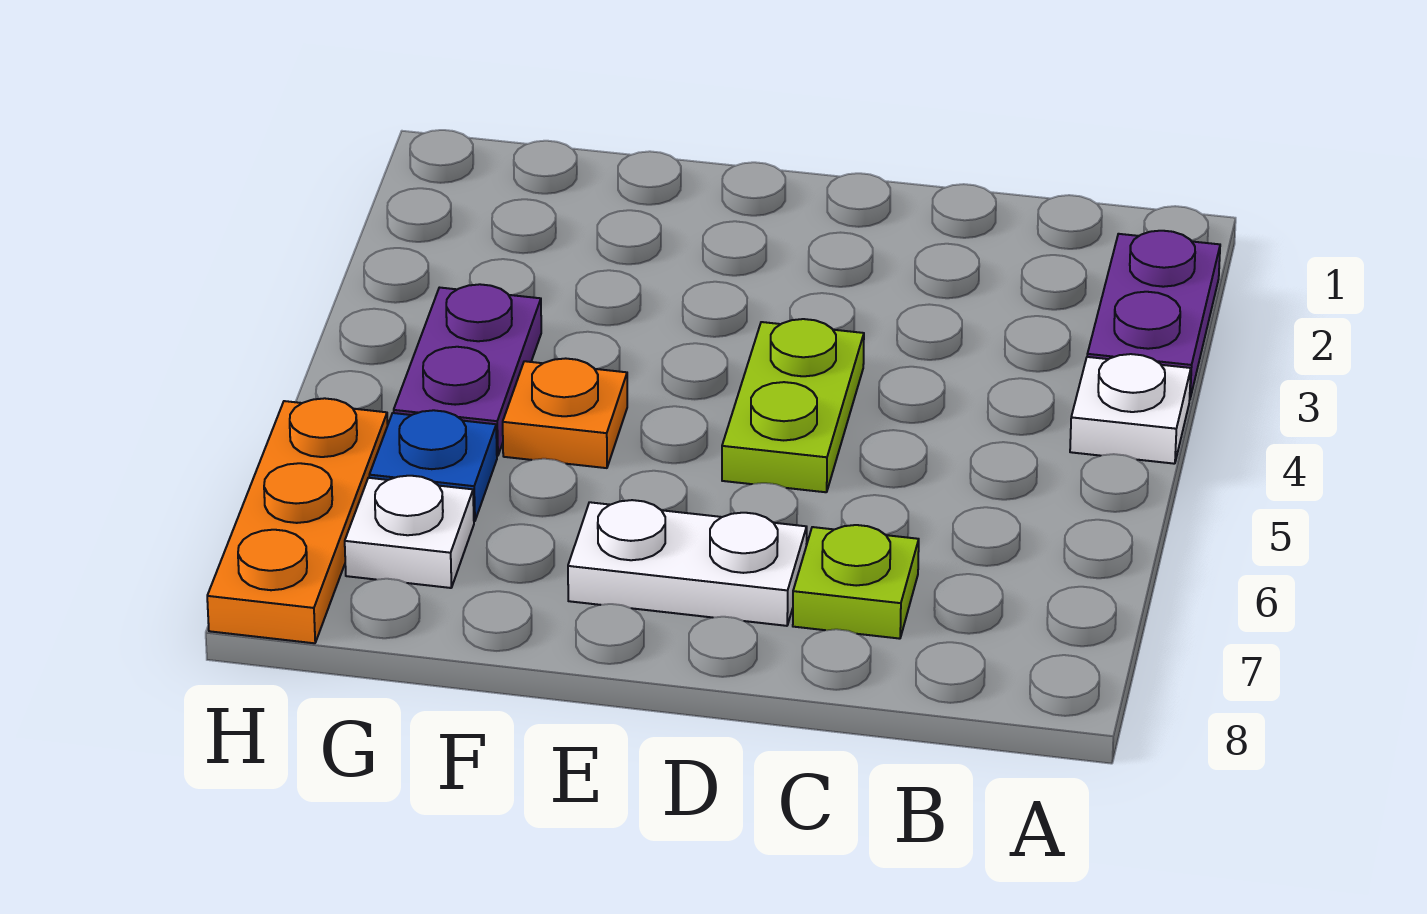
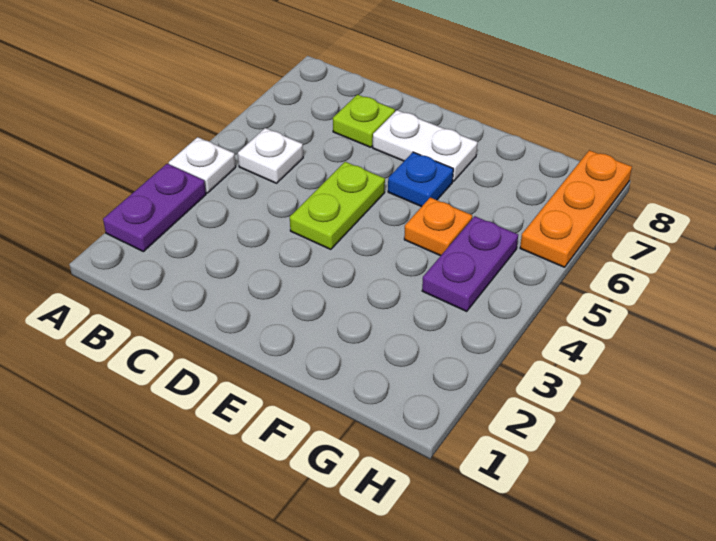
blue plate G6 level 1 -> blue plate E6 level 1
white plate G7 level 1 -> white plate B5 level 1

